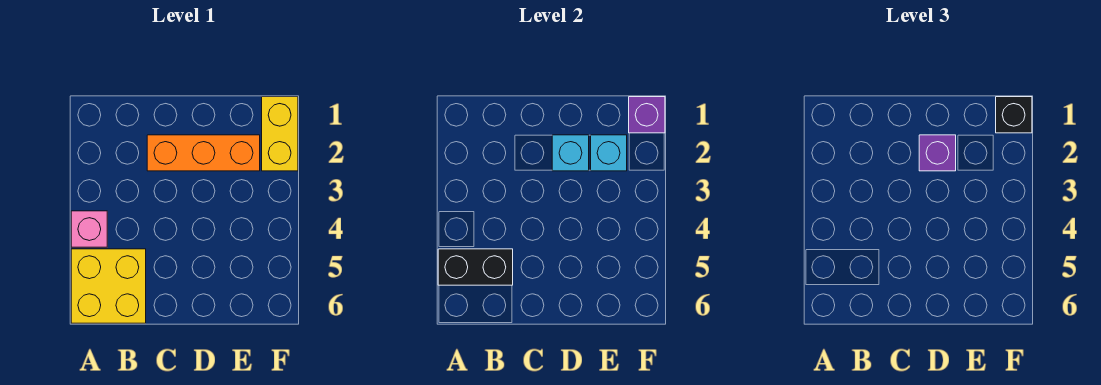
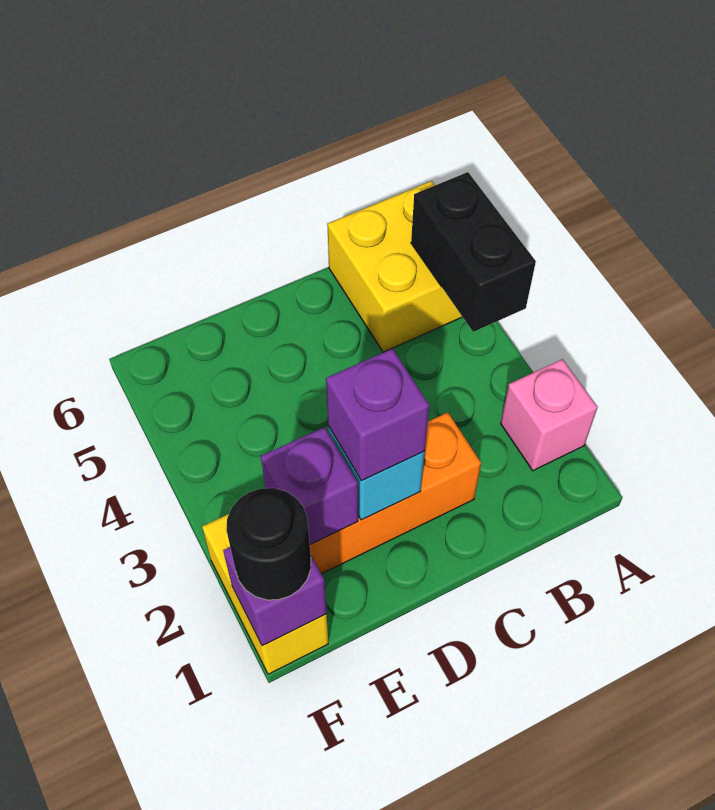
pink brick A4 level 1 -> pink brick A2 level 1
black brick A5:B5 level 2 -> black brick A4:A5 level 2
cyan brick E2 level 2 -> purple brick E2 level 2
black brick F1 level 3 -> black round brick F1 level 3

